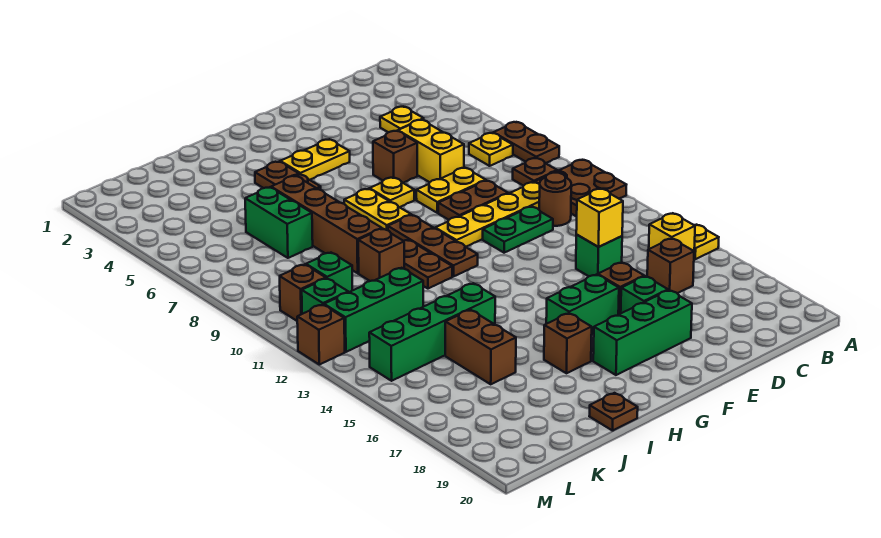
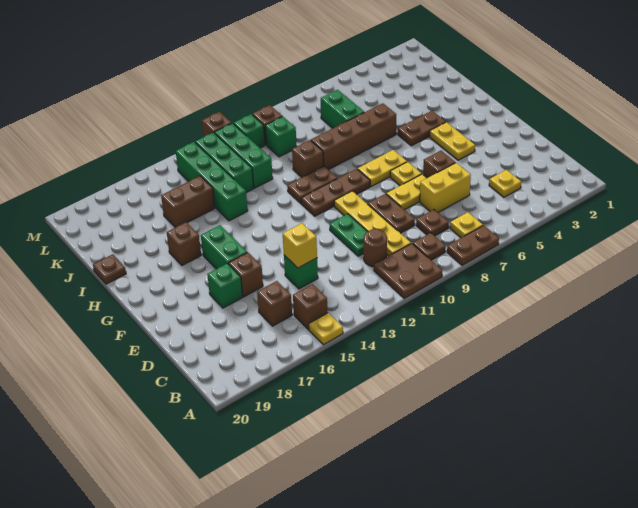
yellow brick B15 level 1 -> brown brick B15 level 1
none -> brown plate C8 level 1
yellow plate D8:E8 level 1 -> yellow plate E7:E8 level 1
green brick E18:G18 level 1 -> green brick J13:L13 level 1
green brick J6:J7 level 1 -> green brick J7:K7 level 1

